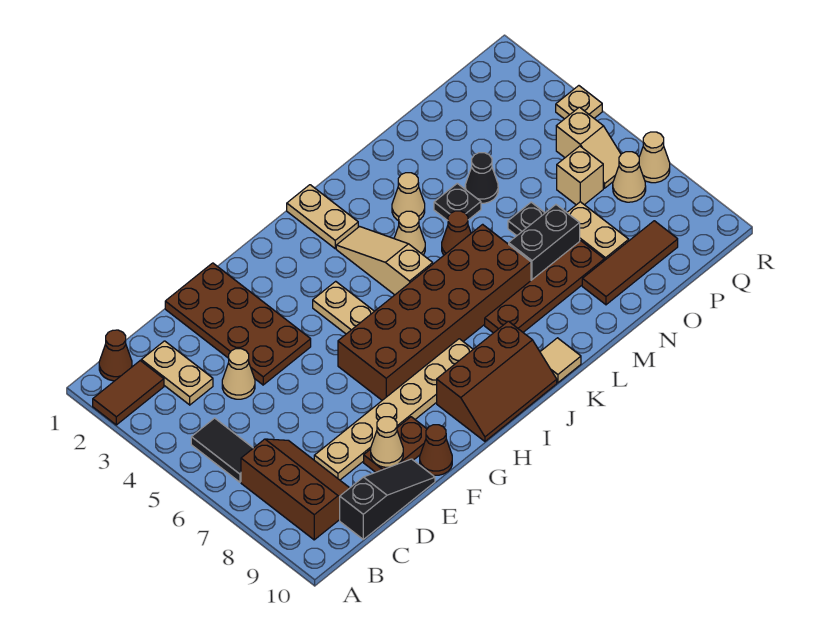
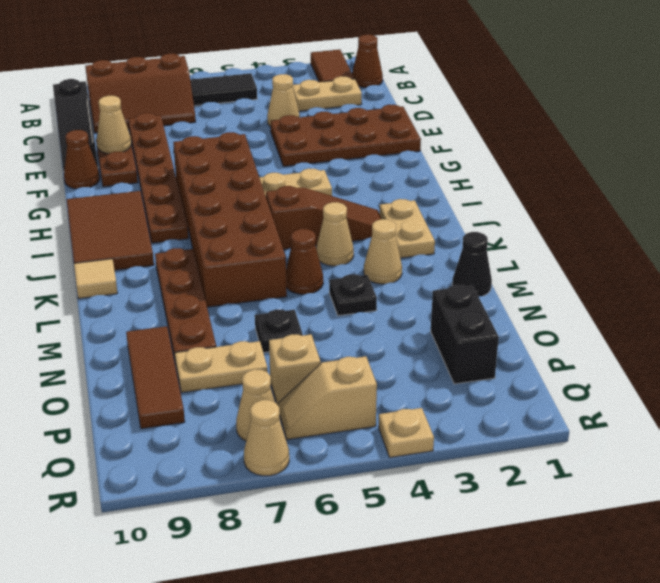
tan plate D8:I8 level 1 -> brown plate D8:I8 level 1
brown slope H9:J10 level 1 top 9 -> brown tile H9:J10 level 1
tan plate J1:J2 level 1 -> tan plate J2:K2 level 1
tan slope J3:J5 level 1 top 5 -> brown slope J3:J5 level 1 top 5
black brick M7:N7 level 1 -> black brick O2:P2 level 1
black cone N4 level 1 -> black cone M1 level 1

